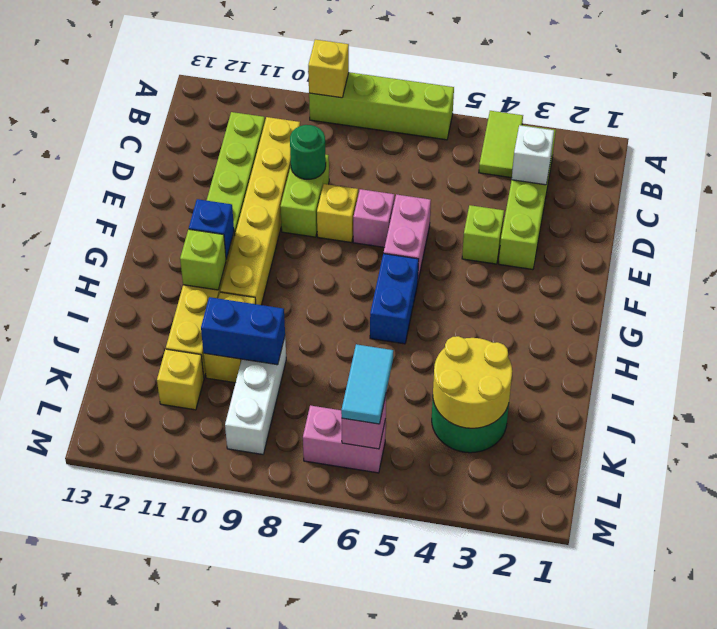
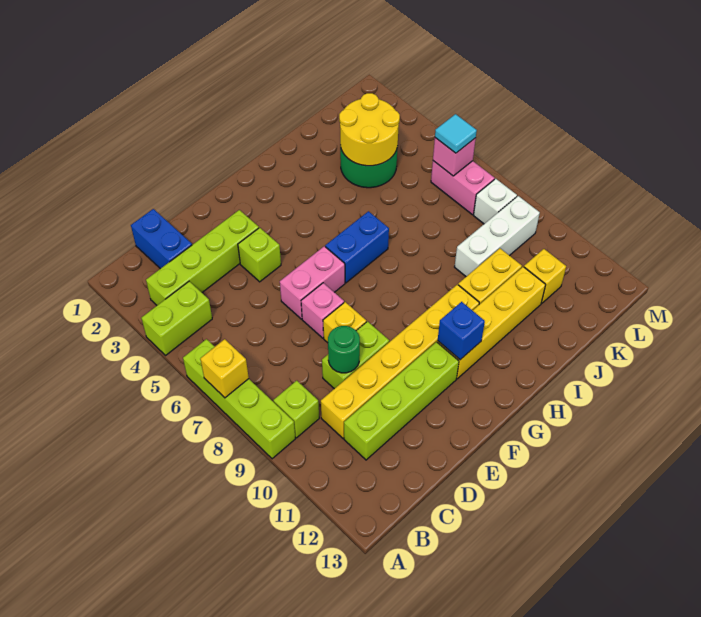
lime tile A4:B4 level 1 -> lime brick A4:B4 level 1
yellow brick A9 level 2 -> yellow brick A7 level 2
white brick C3 level 2 -> white brick L8 level 1
lime brick H11 level 2 -> lime brick B9 level 1
blue brick J9:J10 level 2 -> blue brick C1:C2 level 1
cyan tile K6:L6 level 3 -> cyan tile L6 level 3

